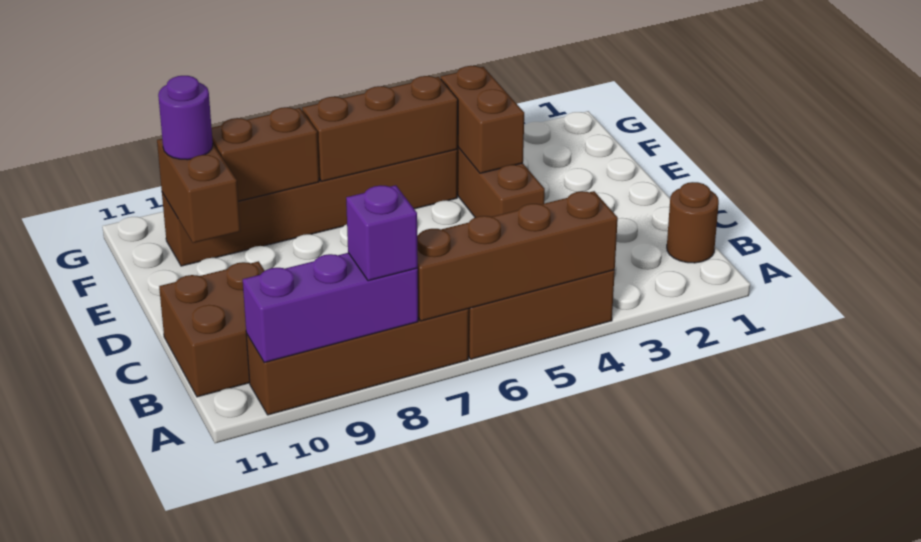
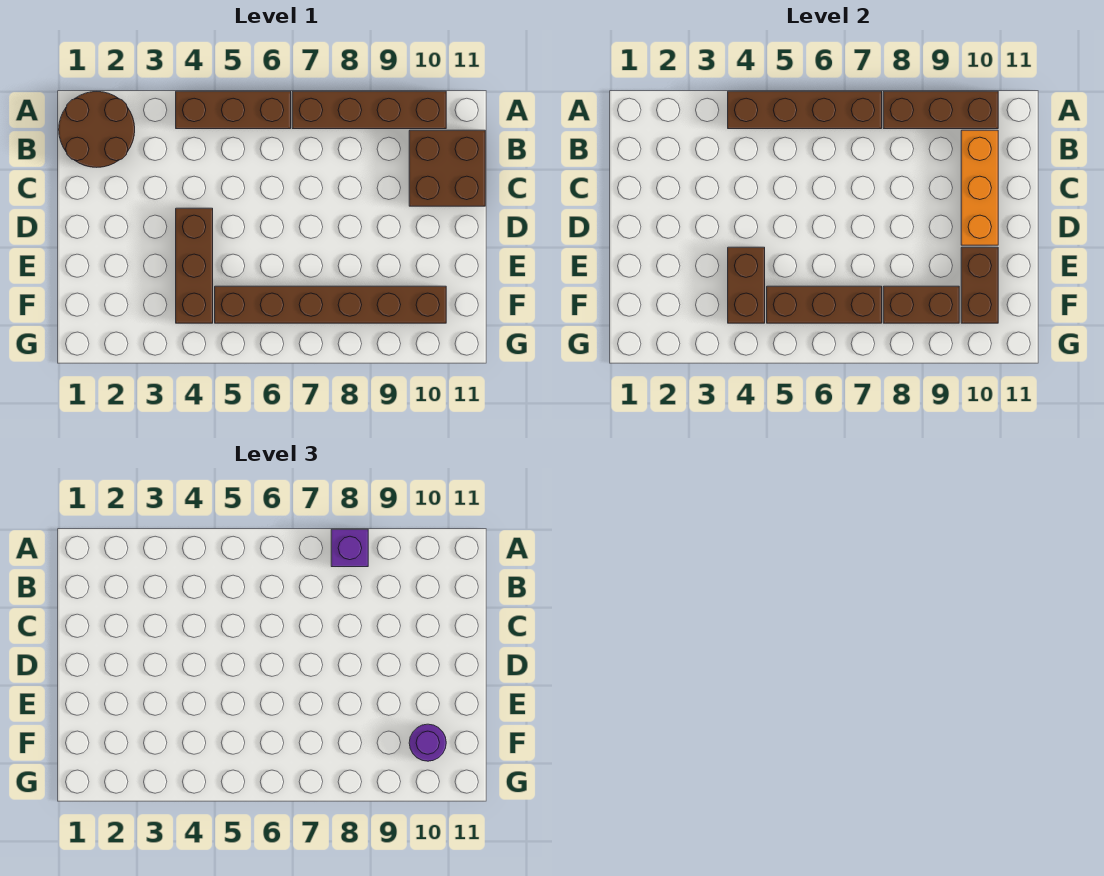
purple brick A8:A10 level 2 -> brown brick A8:A10 level 2
brown round brick B1 level 1 -> brown round brick A1:B2 level 1
none -> orange brick B10:D10 level 2

